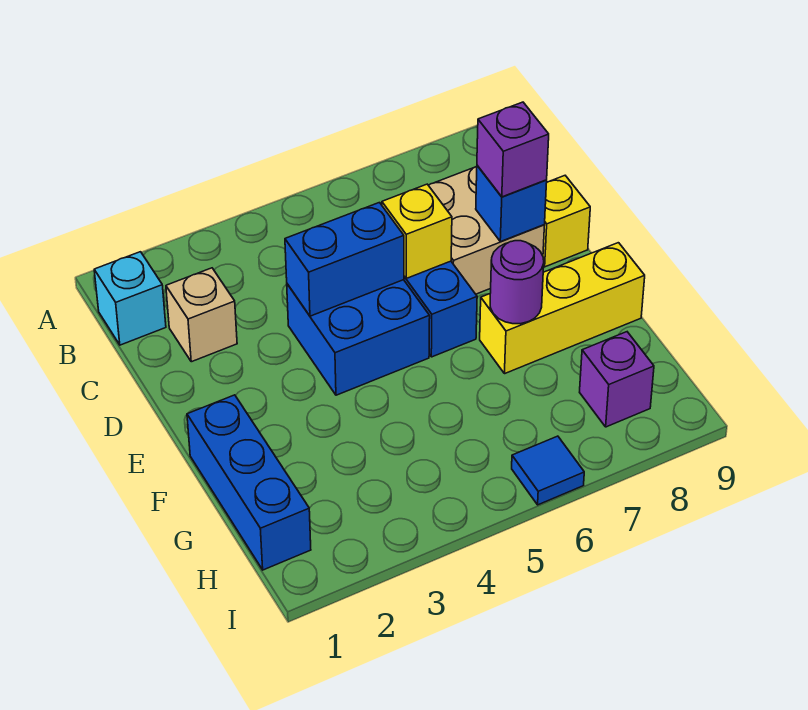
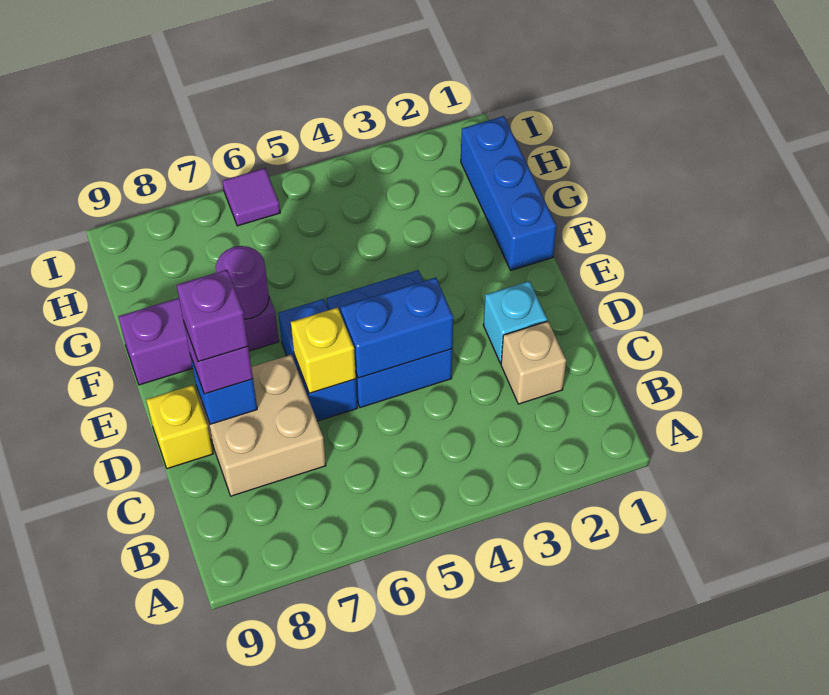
cyan brick B1 level 1 -> cyan brick D2 level 1
yellow brick F7:F9 level 1 -> purple brick F7:F9 level 1
purple brick H8 level 1 -> purple brick D8 level 4
blue tile I6 level 1 -> purple tile I6 level 1

